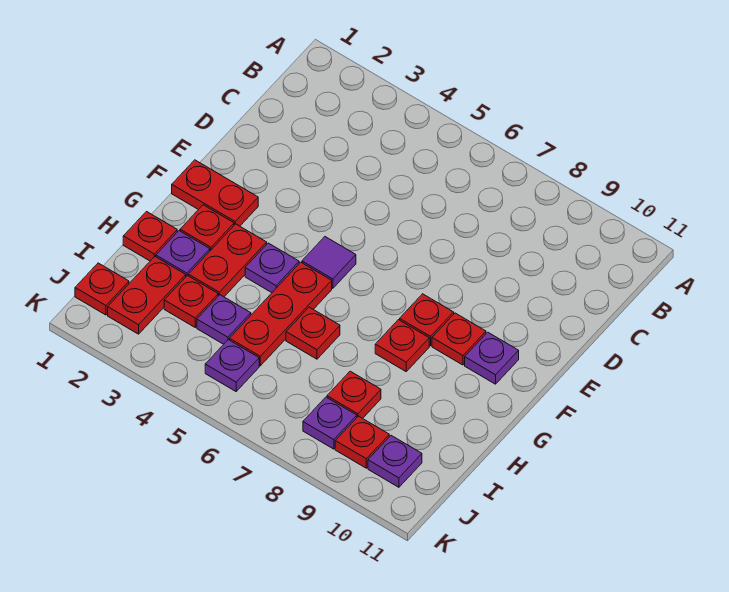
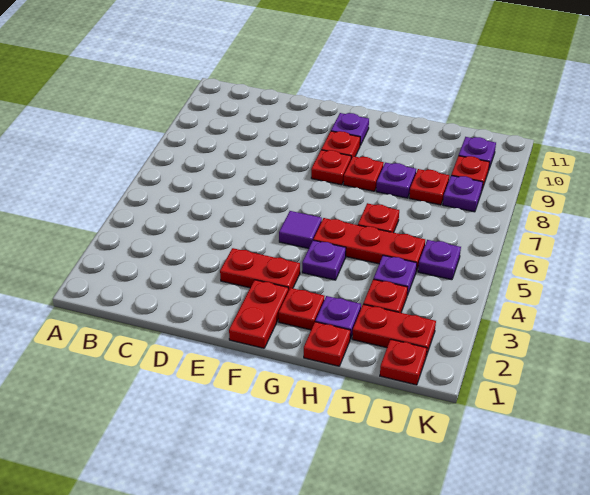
red plate G3:H3 level 1 -> red plate E3:F3 level 1
none -> purple plate H8 level 1

